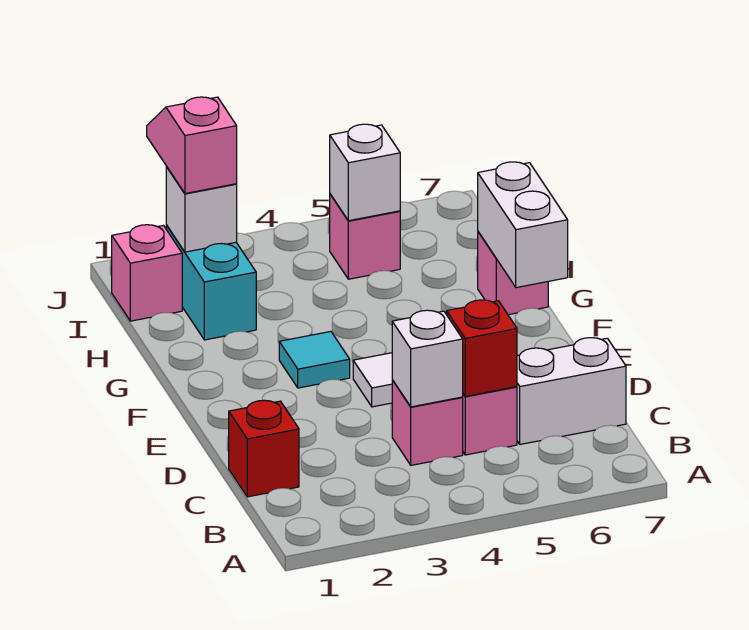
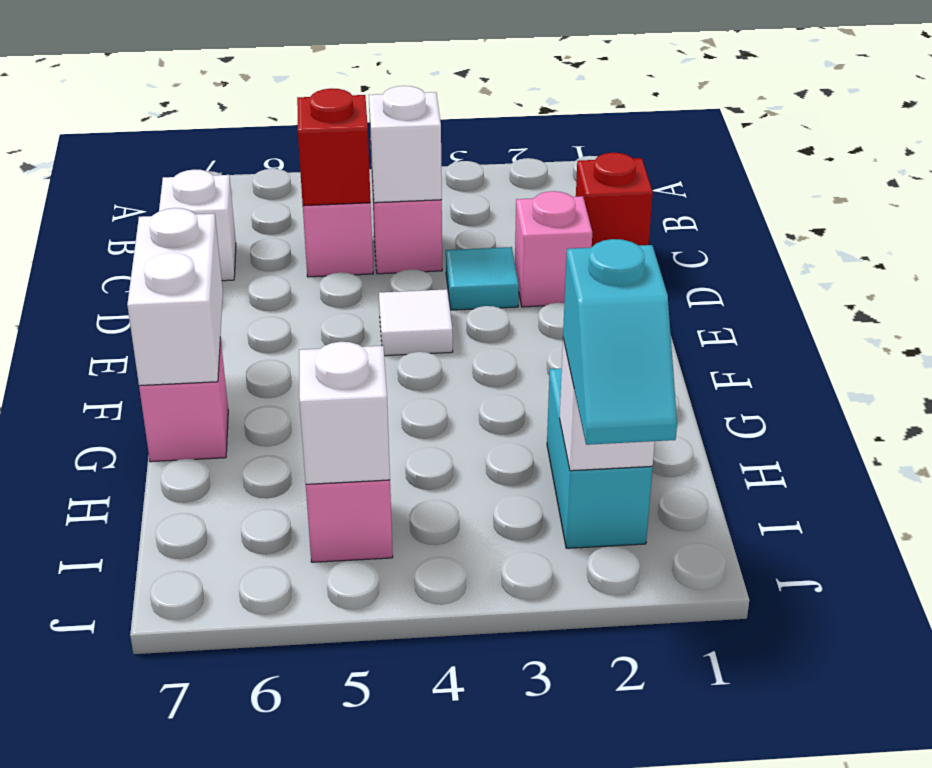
white brick C6:C7 level 1 -> white brick C7 level 1
cyan tile F3 level 1 -> cyan tile D3 level 1
pink brick I1 level 1 -> pink brick D2 level 1
pink slope I2:J2 level 3 top I -> cyan slope I2:J2 level 3 top I

